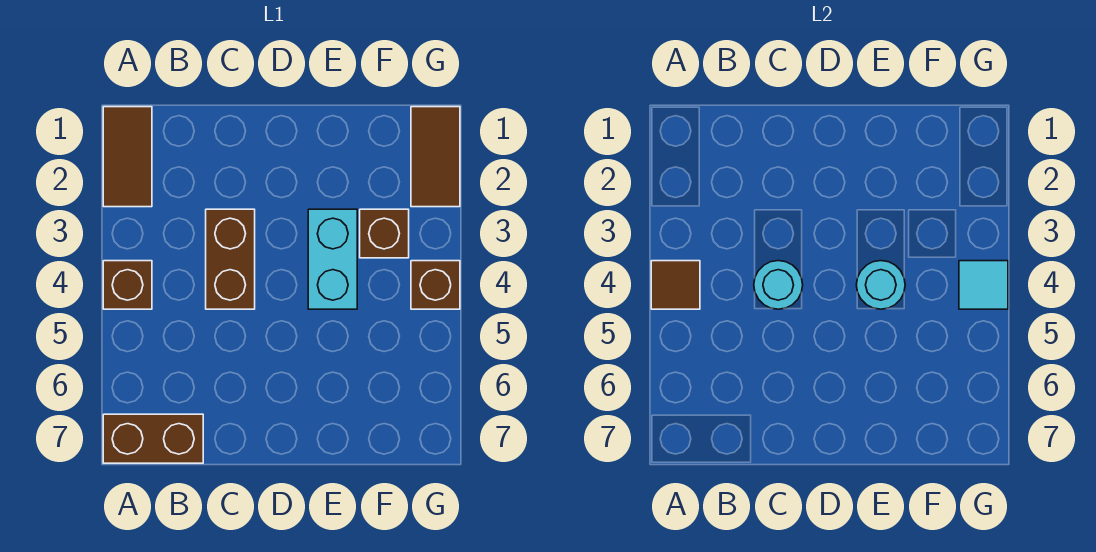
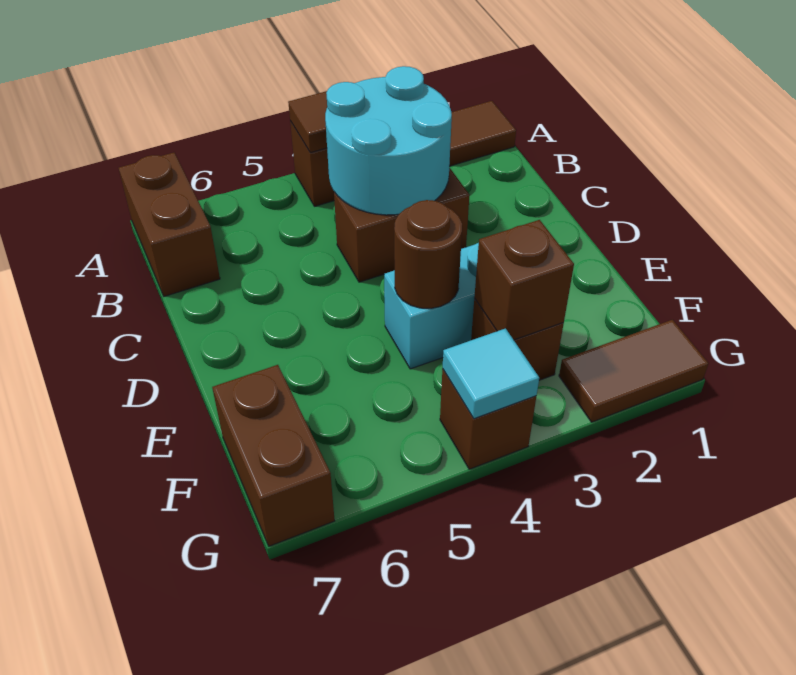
cyan round brick C4 level 2 -> cyan round brick B3:C4 level 2
cyan round brick E4 level 2 -> brown round brick E4 level 2
none -> brown brick F3 level 2
none -> brown brick F7:G7 level 1

